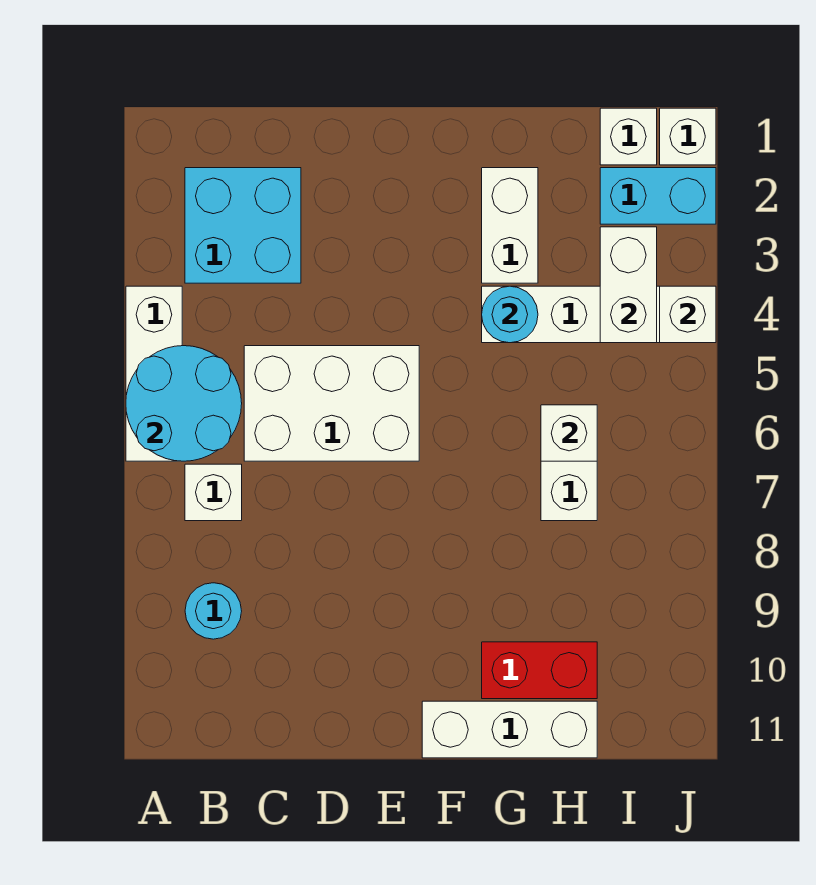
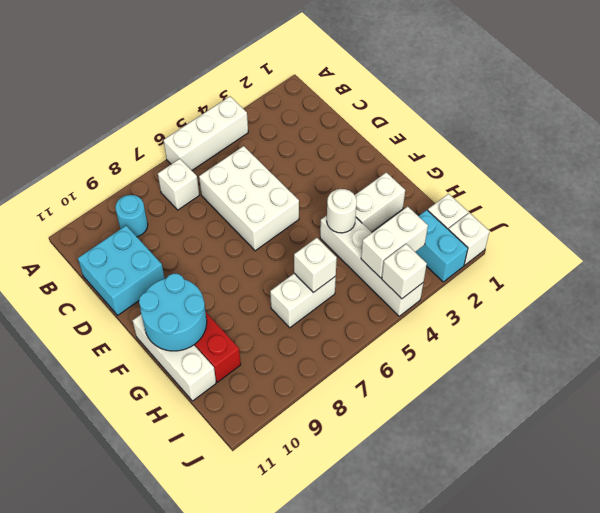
cyan round brick A5:B6 level 2 -> cyan round brick F10:G11 level 2
cyan brick B2:C3 level 1 -> cyan brick C10:D11 level 1
cyan round brick G4 level 2 -> white round brick G4 level 2

